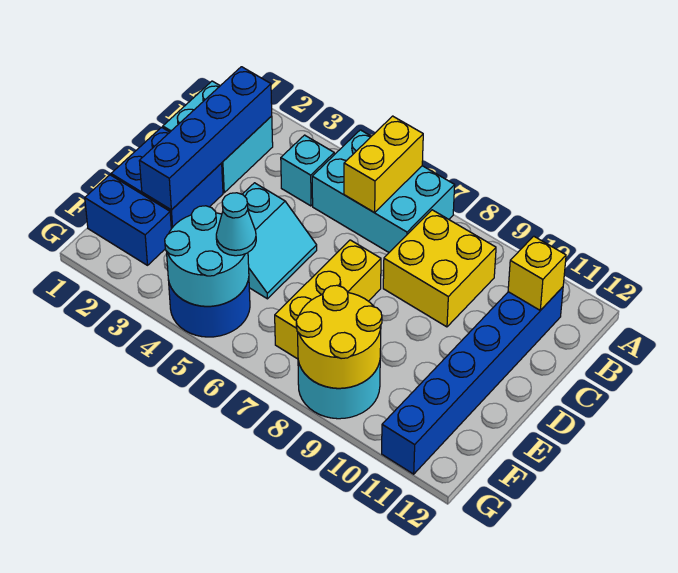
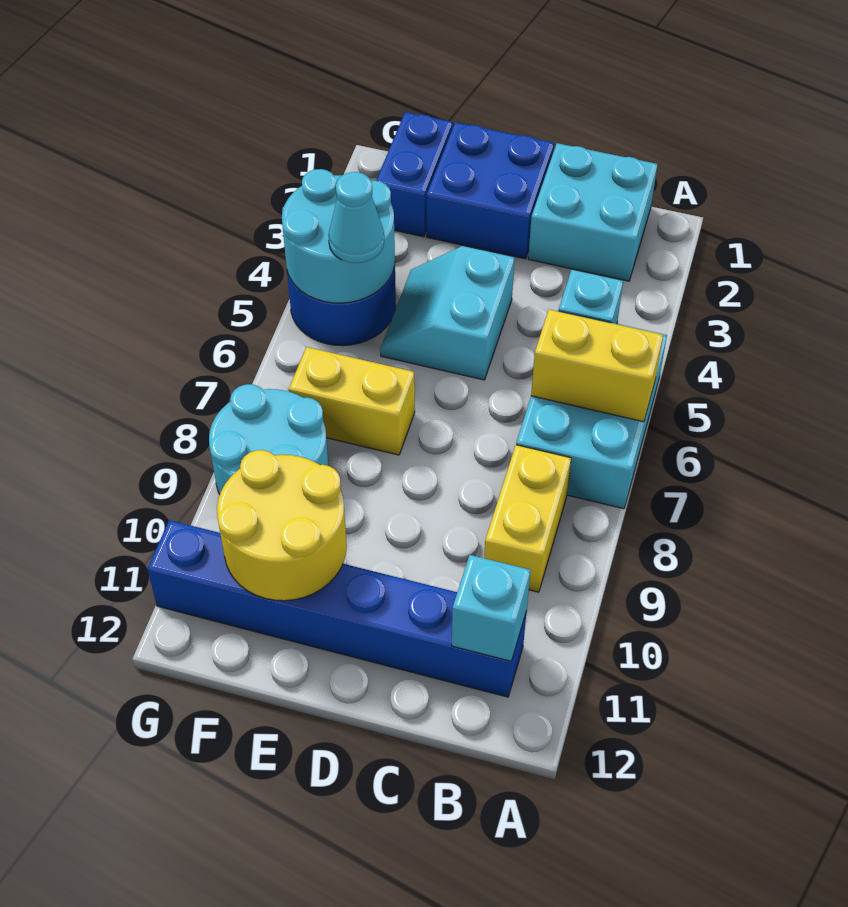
blue brick B2:E2 level 2 -> none
yellow brick B8:C9 level 1 -> yellow brick B8:B9 level 1
yellow brick B11 level 2 -> cyan brick B11 level 2
cyan slope D4:E5 level 1 top 4 -> cyan slope D4:E5 level 1 top D
yellow brick D7:F7 level 1 -> yellow brick E7:F7 level 1
yellow round brick F8:G9 level 2 -> yellow round brick E10:F11 level 2

